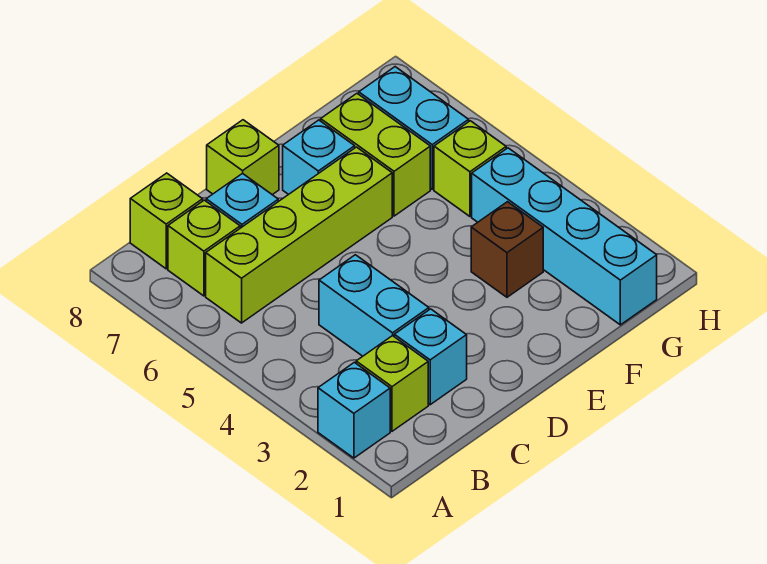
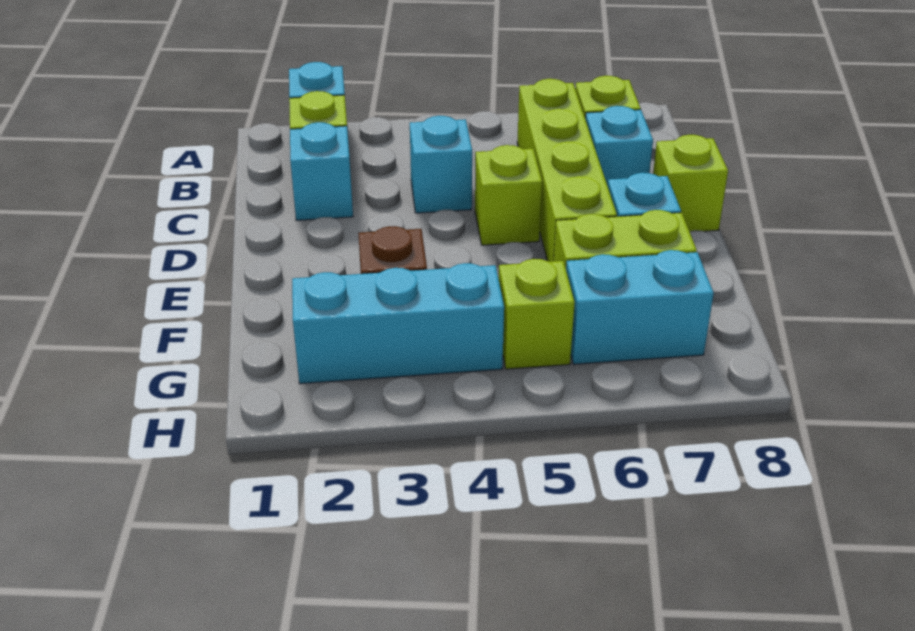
lime brick B8 level 1 -> lime brick D5 level 1
cyan brick C3:C4 level 1 -> cyan brick C4 level 1
cyan brick G1:G4 level 1 -> cyan brick G2:G4 level 1

